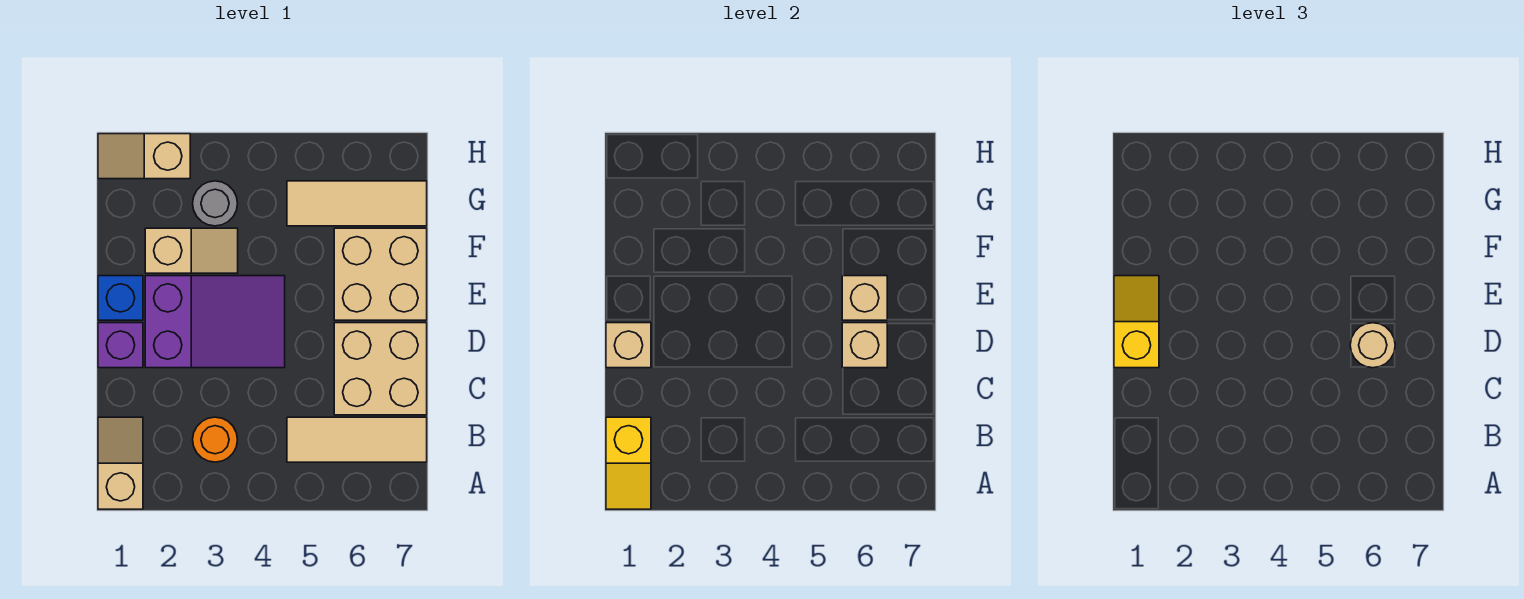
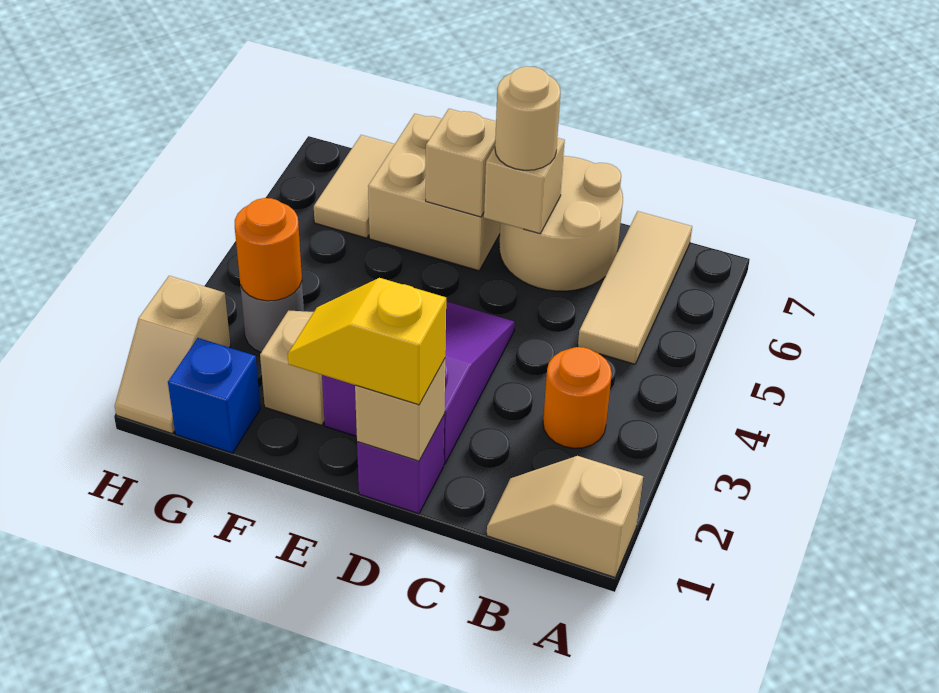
yellow slope A1:B1 level 2 top B -> none
tan brick C6:D7 level 1 -> tan round brick C6:D7 level 1
blue brick E1 level 1 -> blue brick G1 level 1
none -> orange round brick G3 level 2
tan tile G5:G7 level 1 -> tan tile G6:G7 level 1

